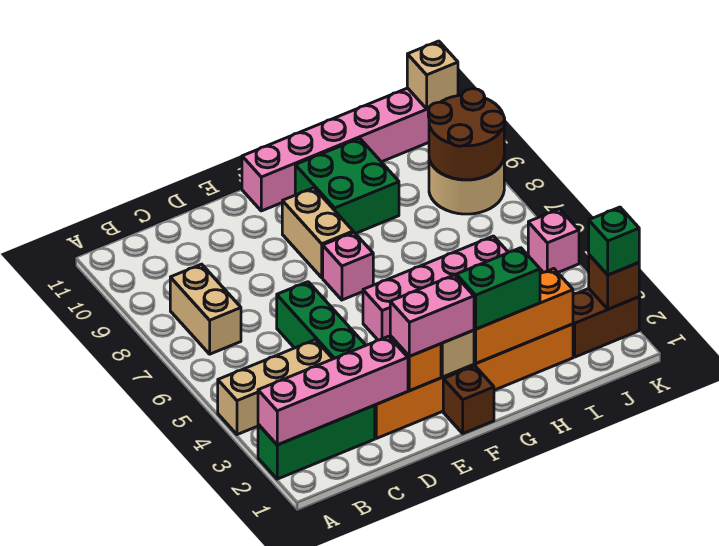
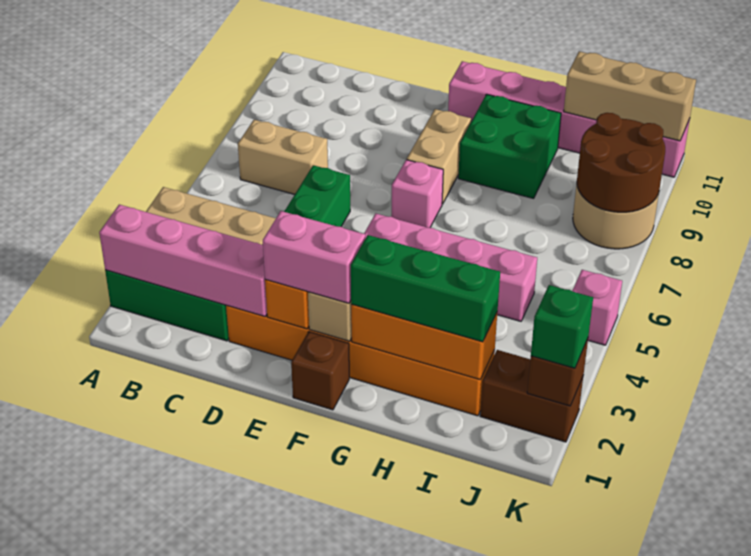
tan brick B7:B8 level 1 -> tan brick B7:C7 level 1
green brick G2:H2 level 3 -> green brick G2:I2 level 3
tan brick K11 level 2 -> tan brick I11:K11 level 2

